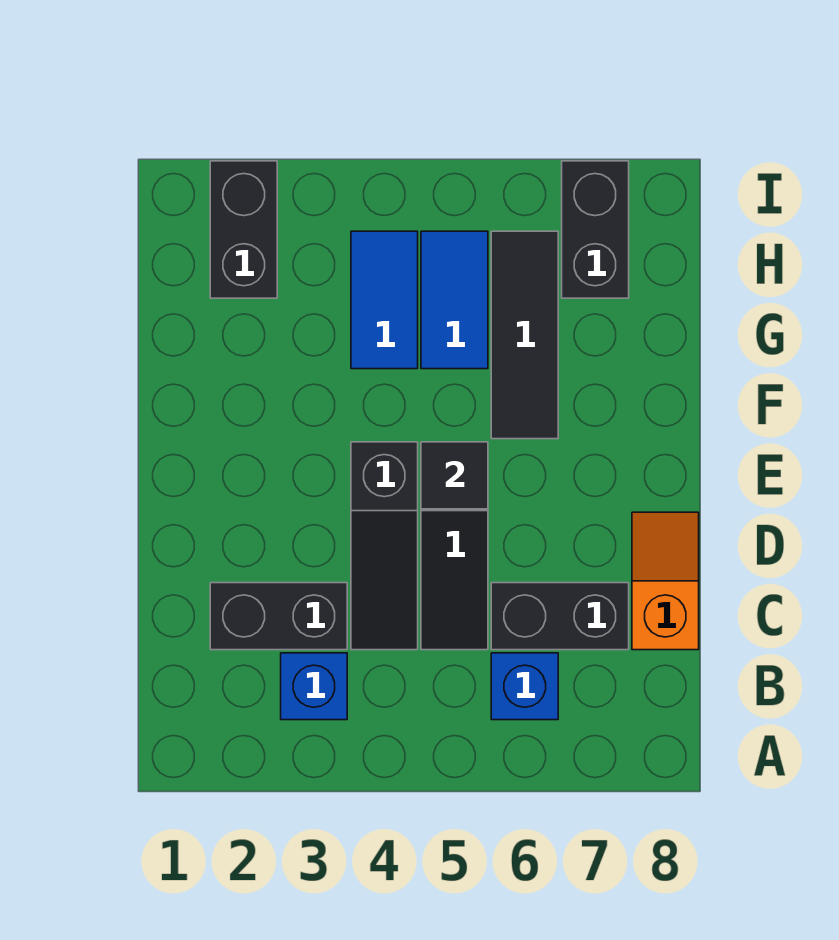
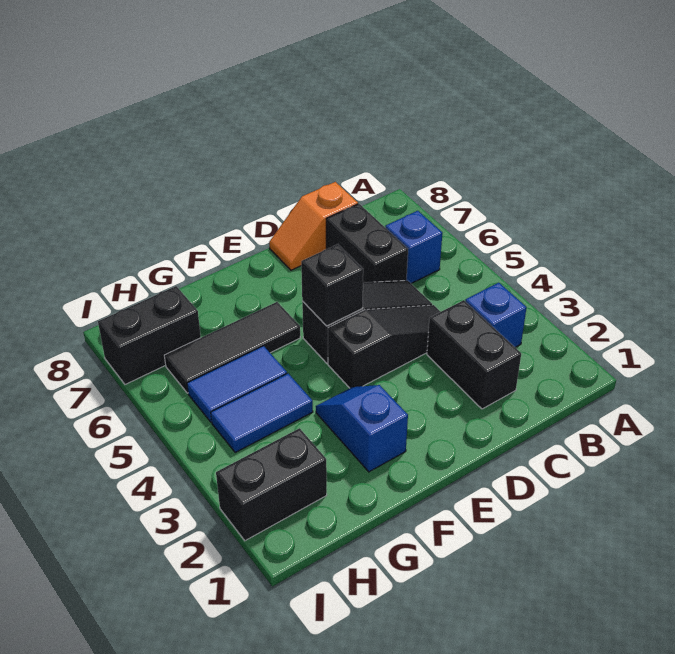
black tile E5 level 2 -> black brick E5 level 2
none -> blue slope F2:F3 level 1 top 2

